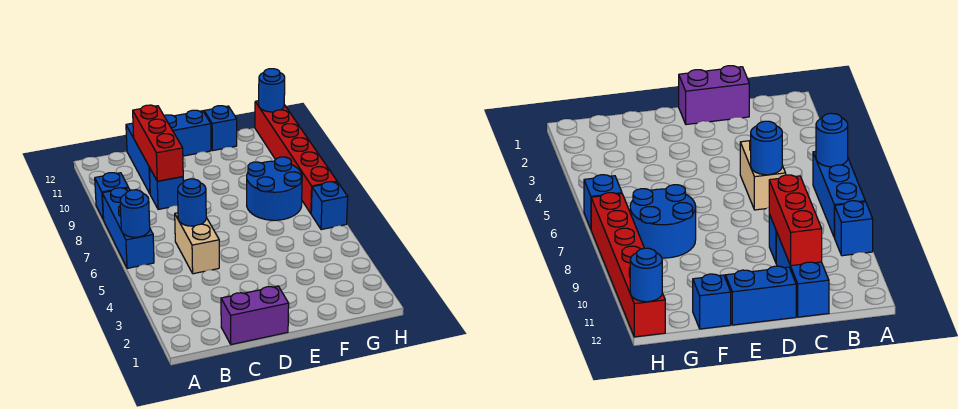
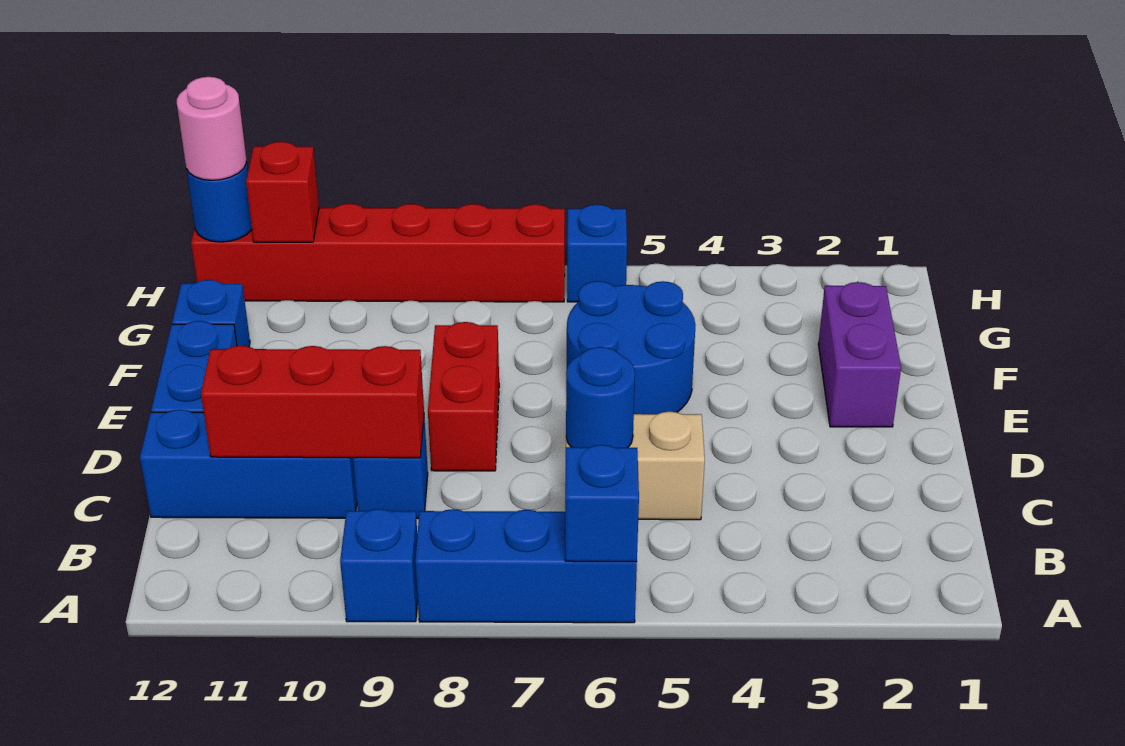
blue round brick A6 level 2 -> blue brick A6 level 2
purple brick C1:D1 level 1 -> purple brick E2:F2 level 1
none -> red brick D8:E8 level 1
blue round brick F7:G8 level 1 -> blue round brick E5:F6 level 1
none -> red brick H11 level 2
none -> pink round brick H12 level 3

